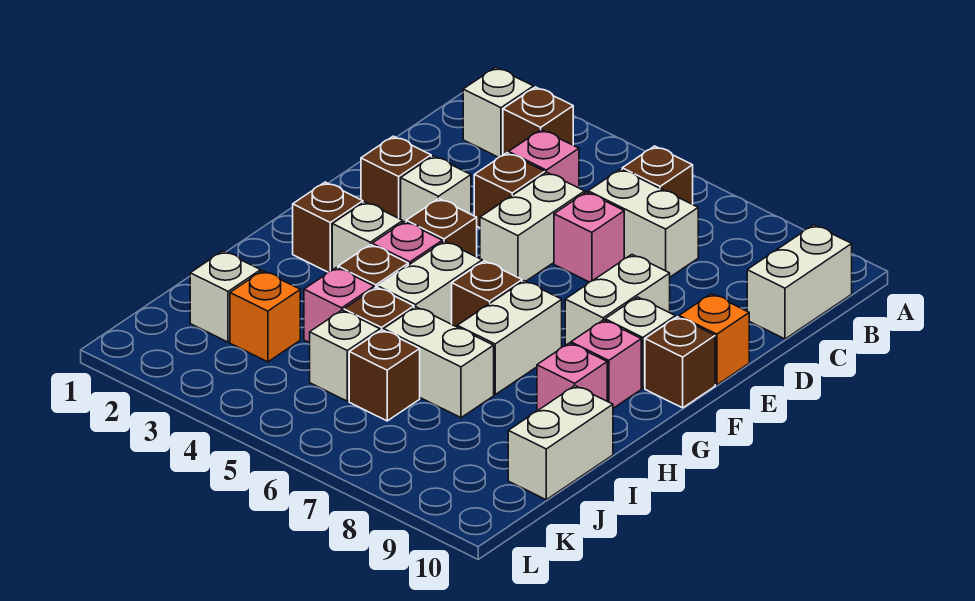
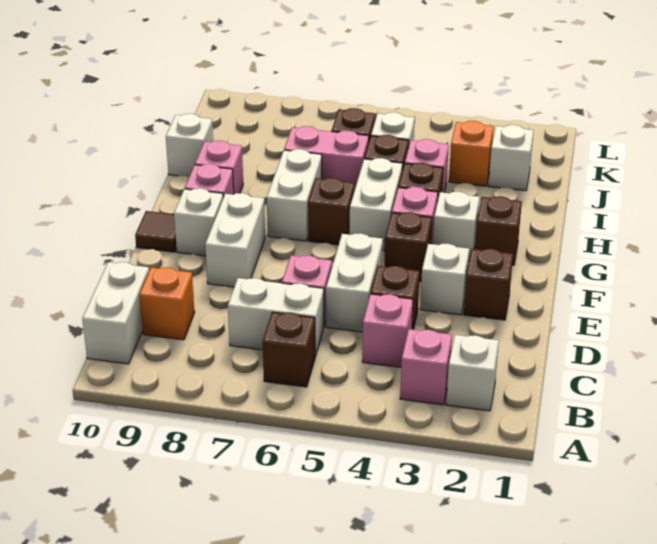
brown brick B3 level 1 -> pink brick B3 level 1
orange brick E10 level 1 -> orange brick C9 level 1
brown brick F10 level 1 -> brown tile F10 level 1
white brick I6:I7 level 1 -> pink brick I6:I7 level 1
white brick I10:J10 level 1 -> white brick I10 level 1

